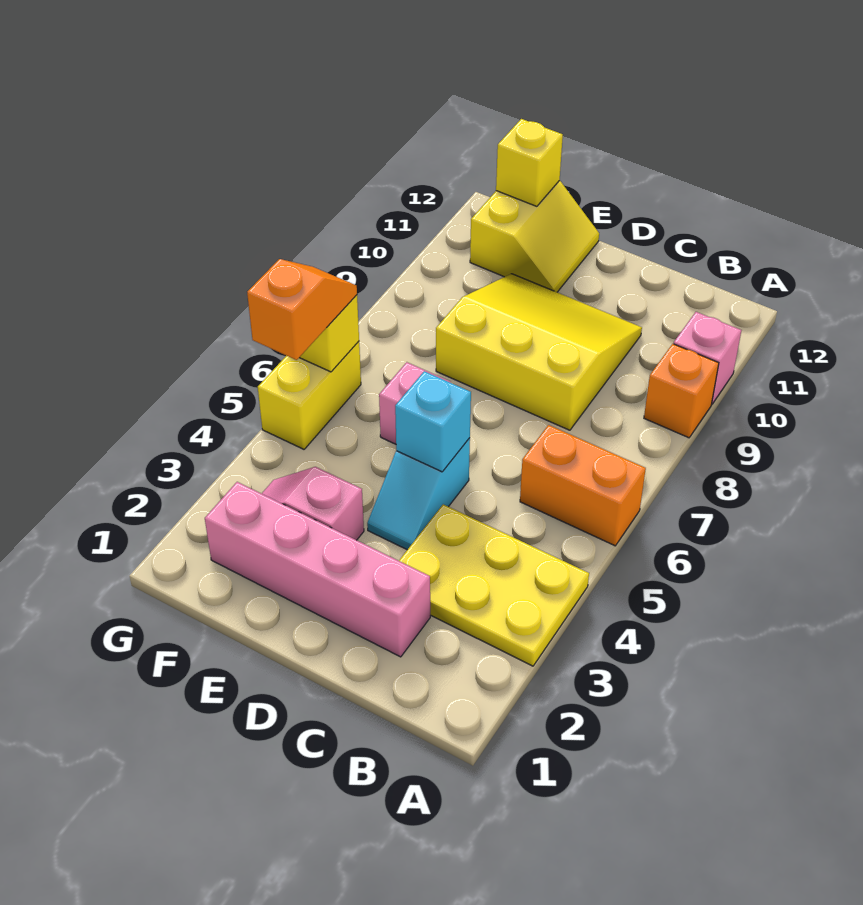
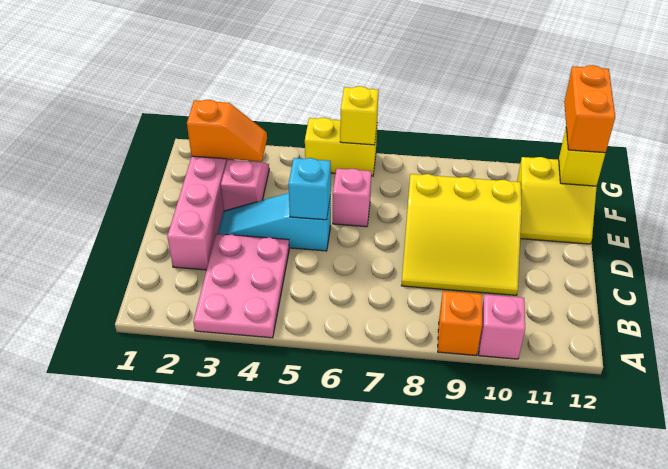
yellow plate A3:C4 level 1 -> pink plate A3:C4 level 1
orange brick A6:B6 level 1 -> orange brick F12:G12 level 3
yellow slope C8:E10 level 1 top 8 -> yellow slope C8:E10 level 1 top E
cyan slope D4:D5 level 1 top 5 -> cyan slope D3:D5 level 1 top 5
orange slope G5:G6 level 3 top 5 -> orange slope F2:F3 level 2 top 2

